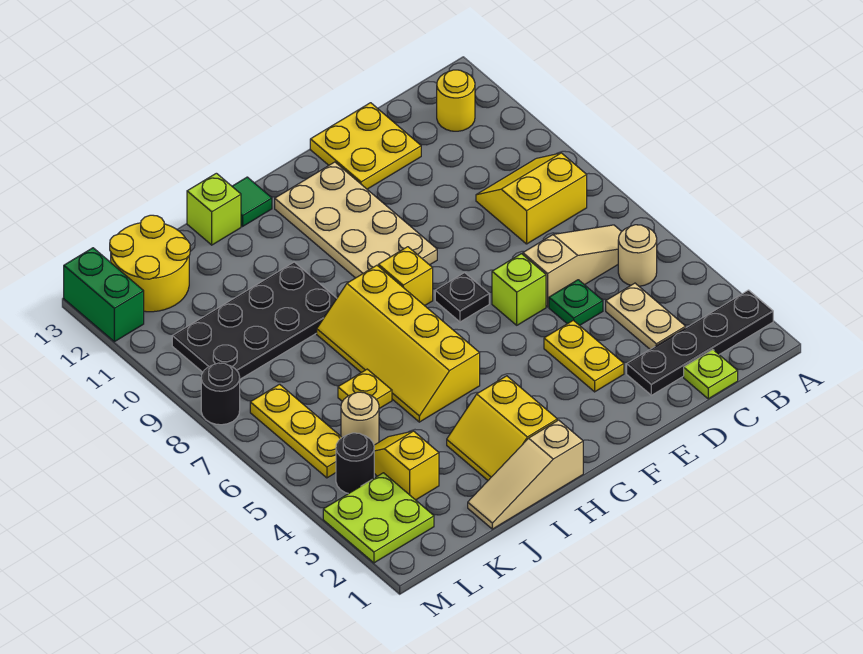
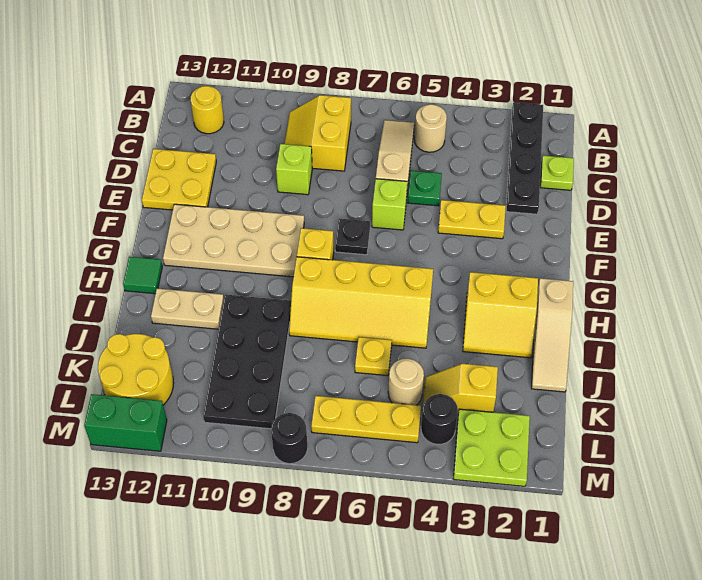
tan plate C3:C4 level 1 -> tan plate I11:I12 level 1
lime brick I13 level 1 -> lime brick D9 level 1

